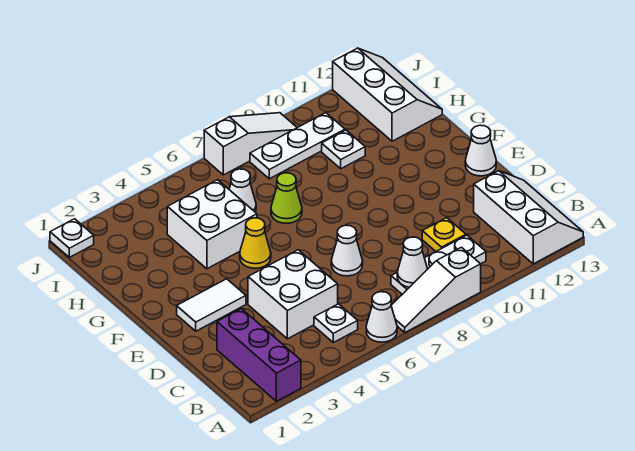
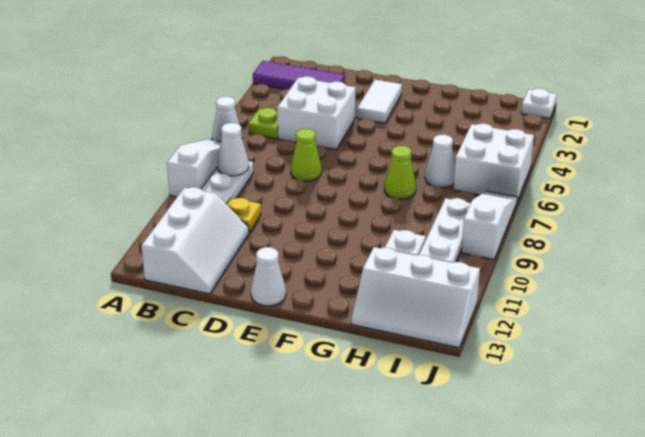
purple brick A2:C2 level 1 -> purple tile A2:C2 level 1
white slope A12:C13 level 1 top 12 -> white slope B11:C13 level 1 top B
white plate B5 level 1 -> lime plate B5 level 1
white cone D7 level 1 -> lime cone D7 level 1
yellow cone F5 level 1 -> none
white brick G4:H5 level 1 -> white brick I5:J6 level 1
white slope J7:J9 level 1 top 7 -> white slope J7:J9 level 1 top 9

